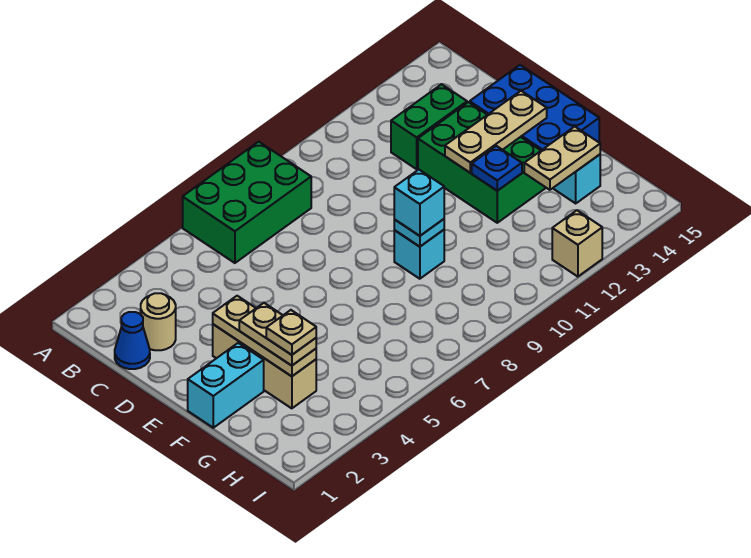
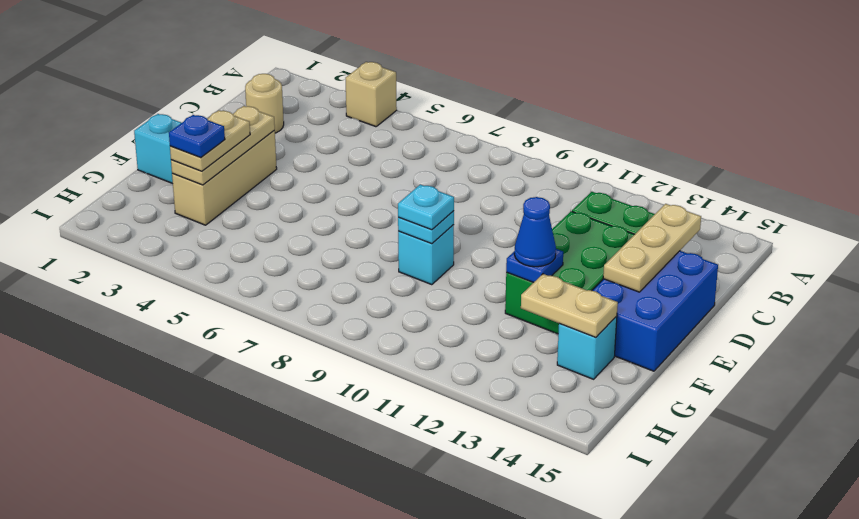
green brick A6:B8 level 1 -> none
blue cone C1 level 1 -> blue cone F12 level 3
tan plate E12:E14 level 2 -> tan plate C14:E14 level 2
cyan brick F9 level 3 -> cyan plate F9 level 3
tan plate G3 level 4 -> blue plate G3 level 4
tan brick I12 level 1 -> tan brick A4 level 1

